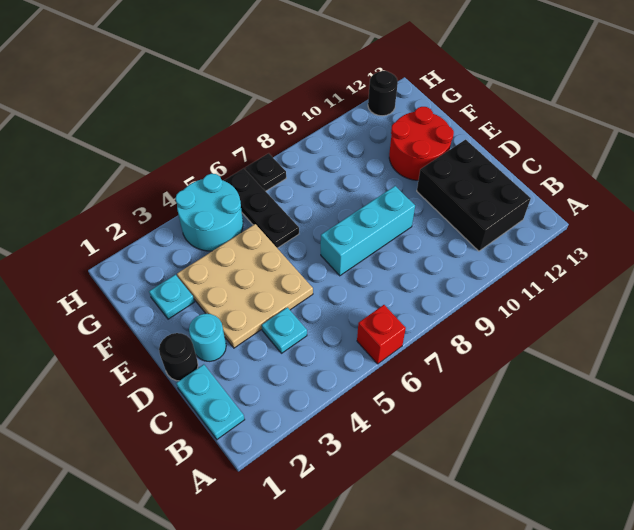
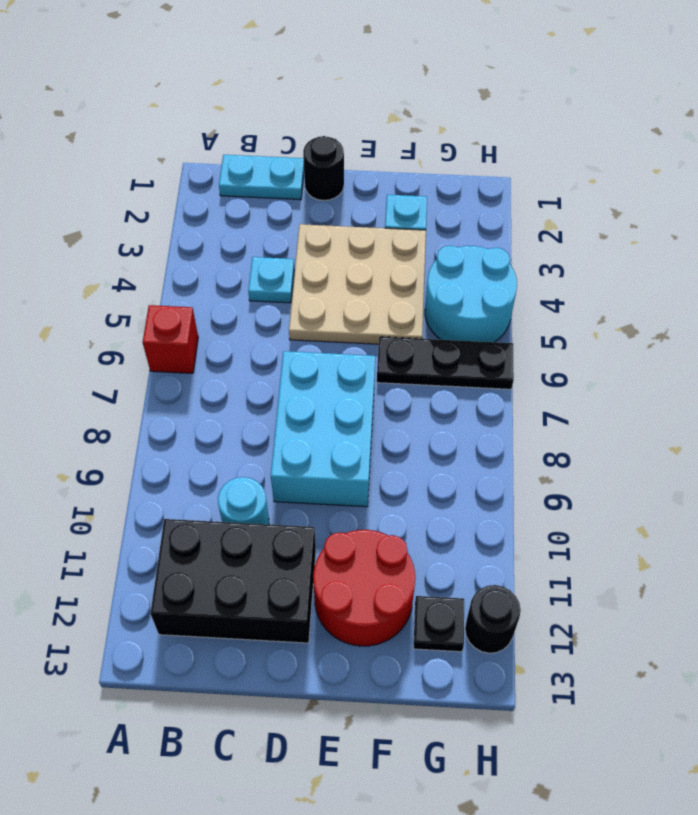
cyan round brick D2 level 1 -> cyan round brick C10 level 1
cyan brick D7:D9 level 1 -> cyan brick D7:E9 level 1
black plate H7 level 1 -> black plate G12 level 1

